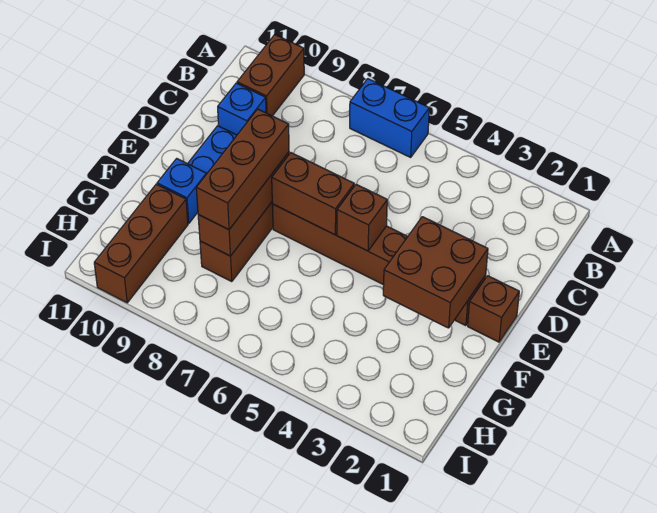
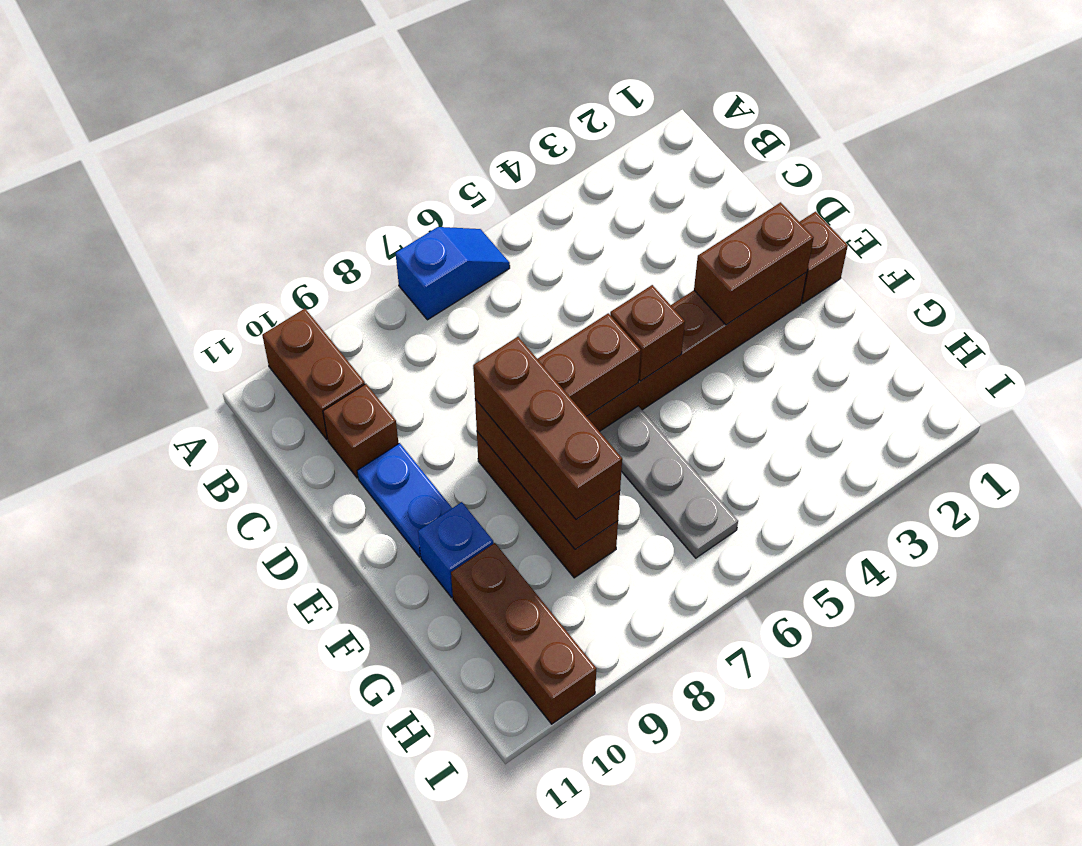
blue brick A6:A7 level 1 -> blue slope A6:A7 level 1 top 7
blue brick C10 level 1 -> brown brick C10 level 1
brown brick E2:F3 level 2 -> brown brick E2:E3 level 2
none -> grey plate F6:H6 level 1

